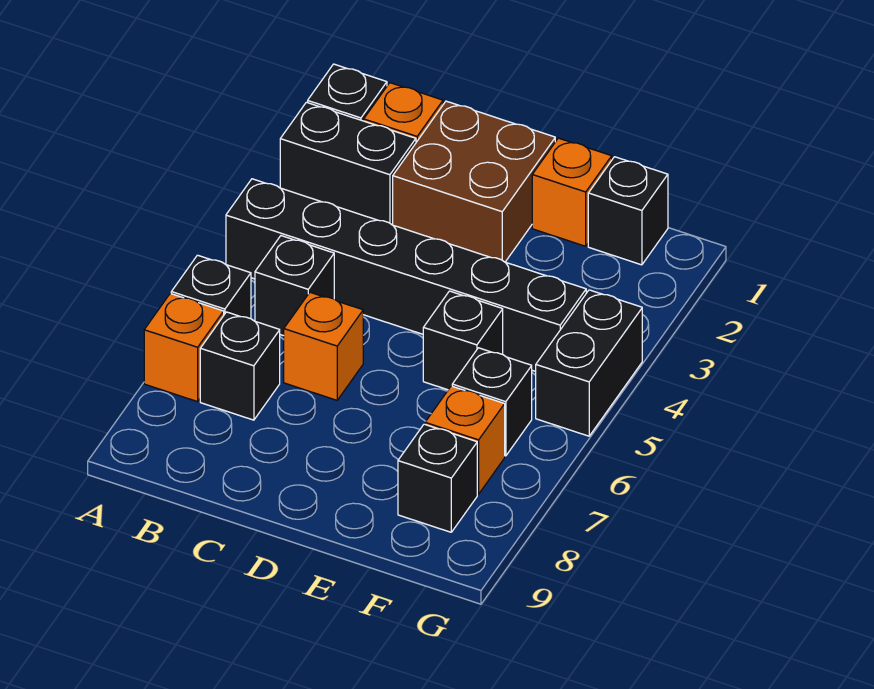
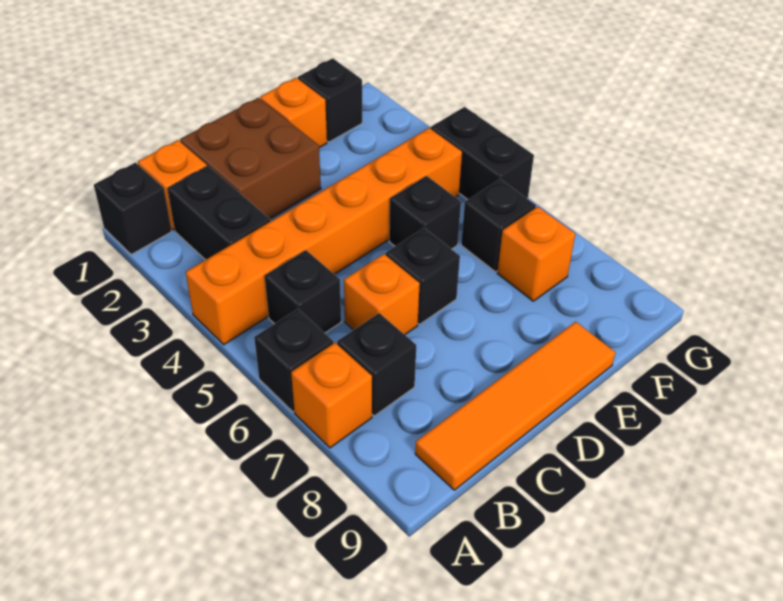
black brick A2:B2 level 1 -> black brick B2:B3 level 1
black brick A4:F4 level 1 -> orange brick A4:F4 level 1
none -> orange tile B9:E9 level 1
black brick F8 level 1 -> black brick D6 level 1

